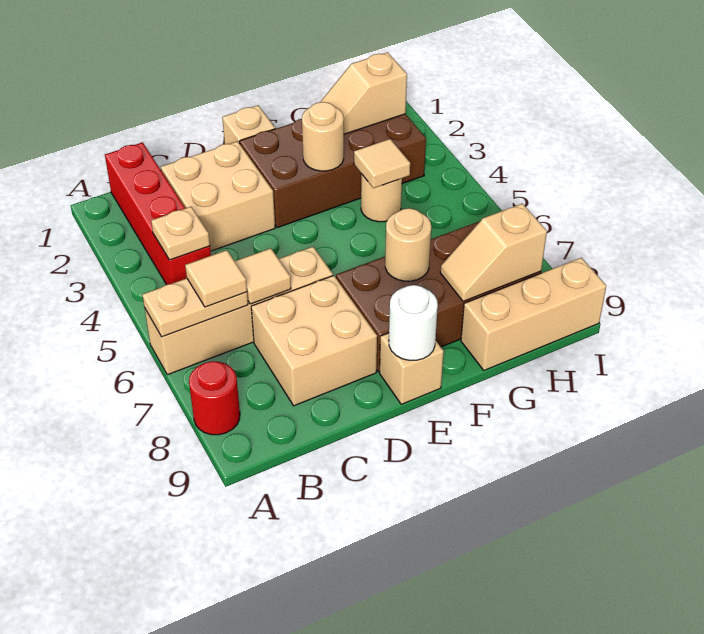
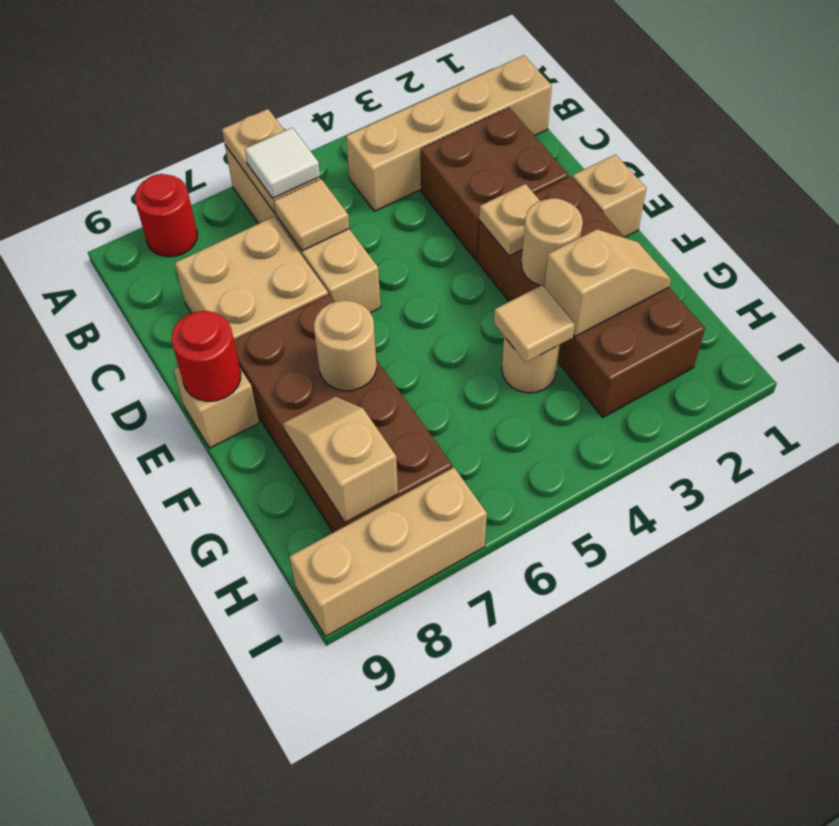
red brick B1:B4 level 1 -> tan brick B1:B4 level 1
tan plate B4 level 2 -> tan plate E3 level 2
tan tile B6 level 3 -> white tile B6 level 3
tan brick C2:D3 level 1 -> brown brick C2:D3 level 1
white round brick E9 level 2 -> red round brick E9 level 2
tan slope G2:H2 level 2 top H -> tan slope G2:G3 level 2 top 3
tan brick G9:I9 level 1 -> tan brick I7:I9 level 1

